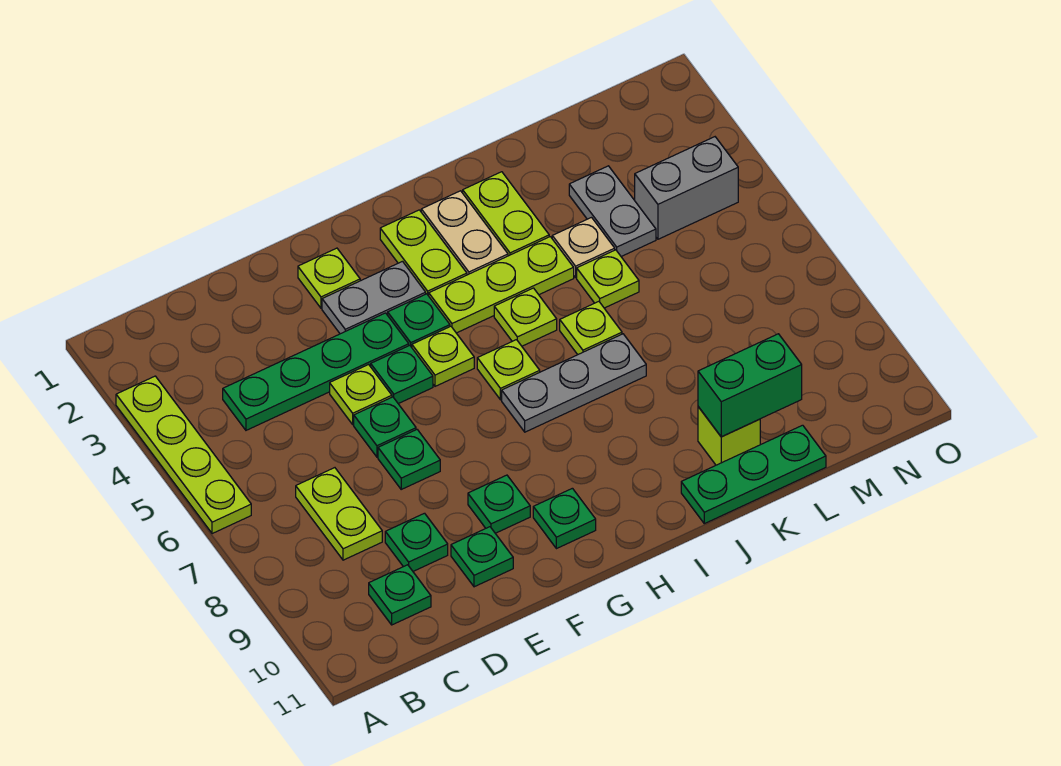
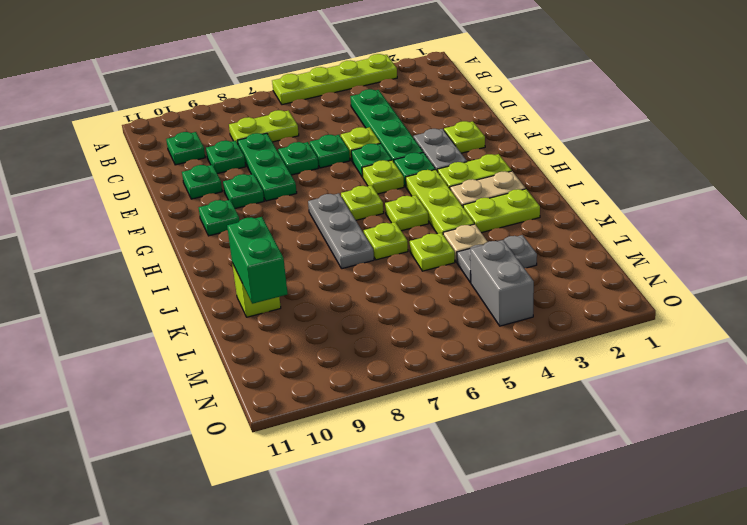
green plate J11:L11 level 1 -> green plate D8:F8 level 1

